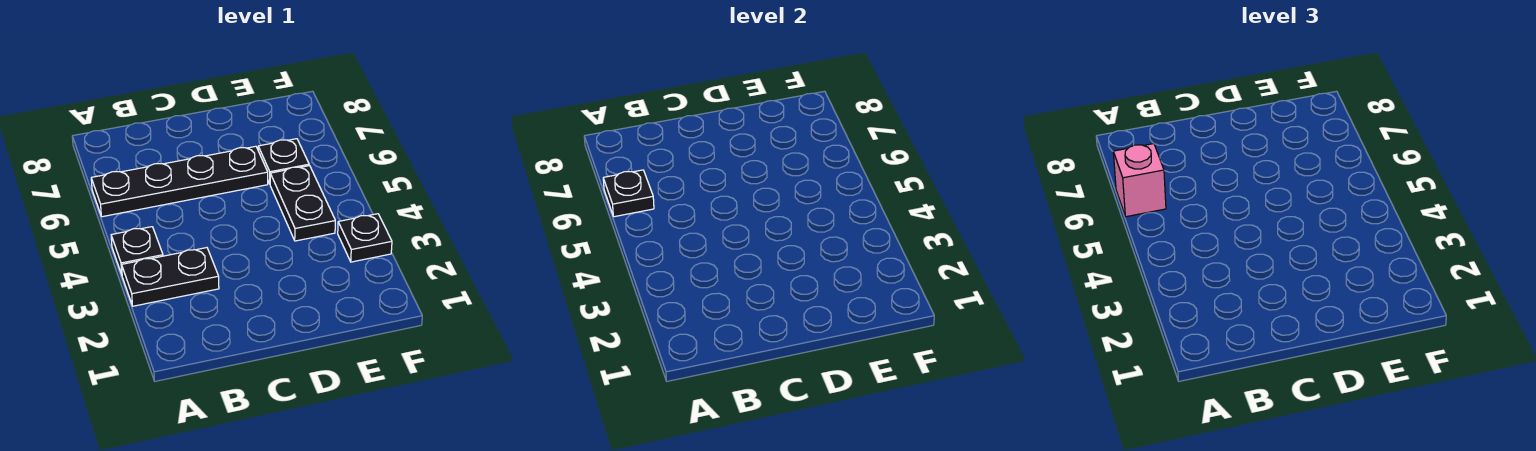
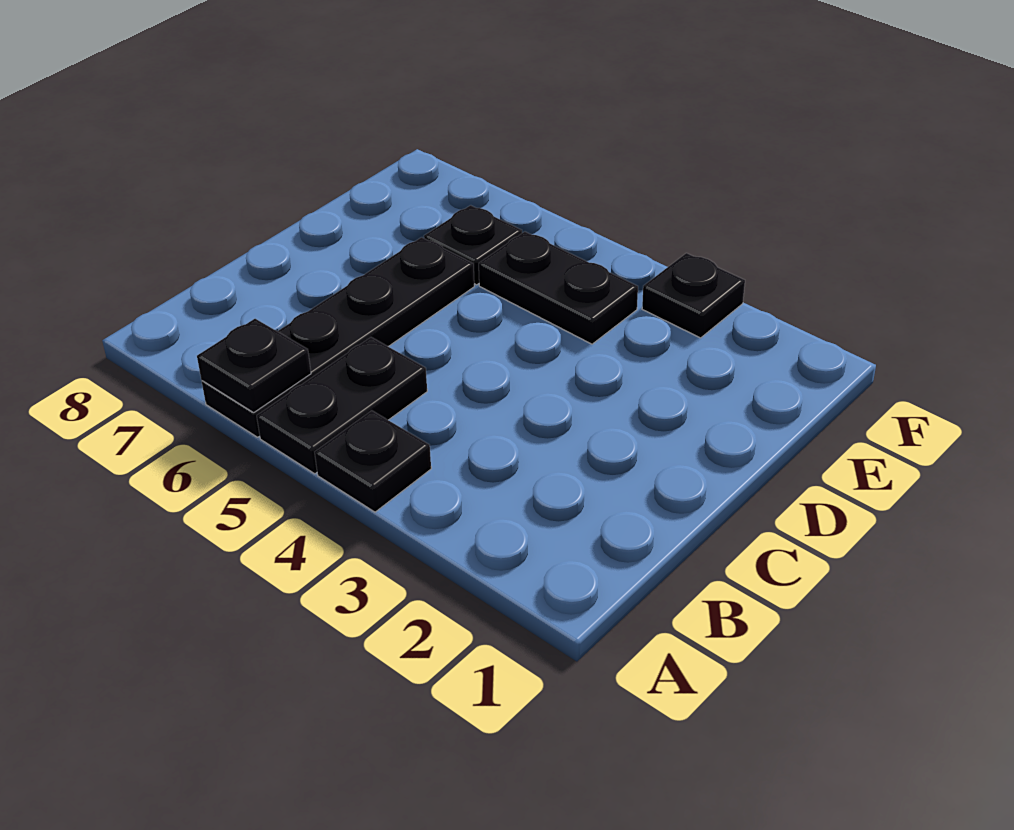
black plate A3:B3 level 1 -> black plate A5:B5 level 1
pink brick A6 level 3 -> none

